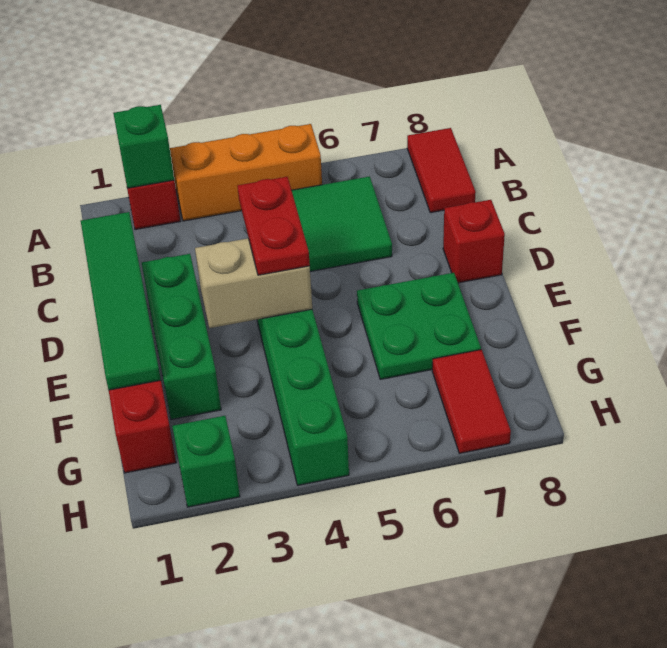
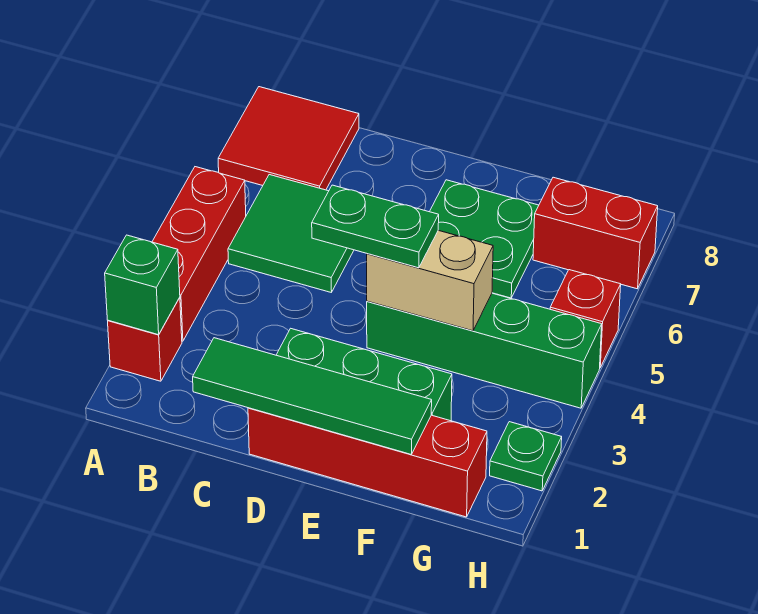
orange brick A3:A5 level 1 -> red brick A3:A5 level 1
red tile A8:B8 level 1 -> red tile A7:B8 level 1
red plate D4:E4 level 3 -> green plate D4:E4 level 3
red brick D8 level 1 -> red brick H5 level 1
tan brick E3:E4 level 2 -> tan brick E4:F4 level 2
red tile G7:H7 level 1 -> red brick G7:H7 level 1
green brick H2 level 1 -> green plate H2 level 1

